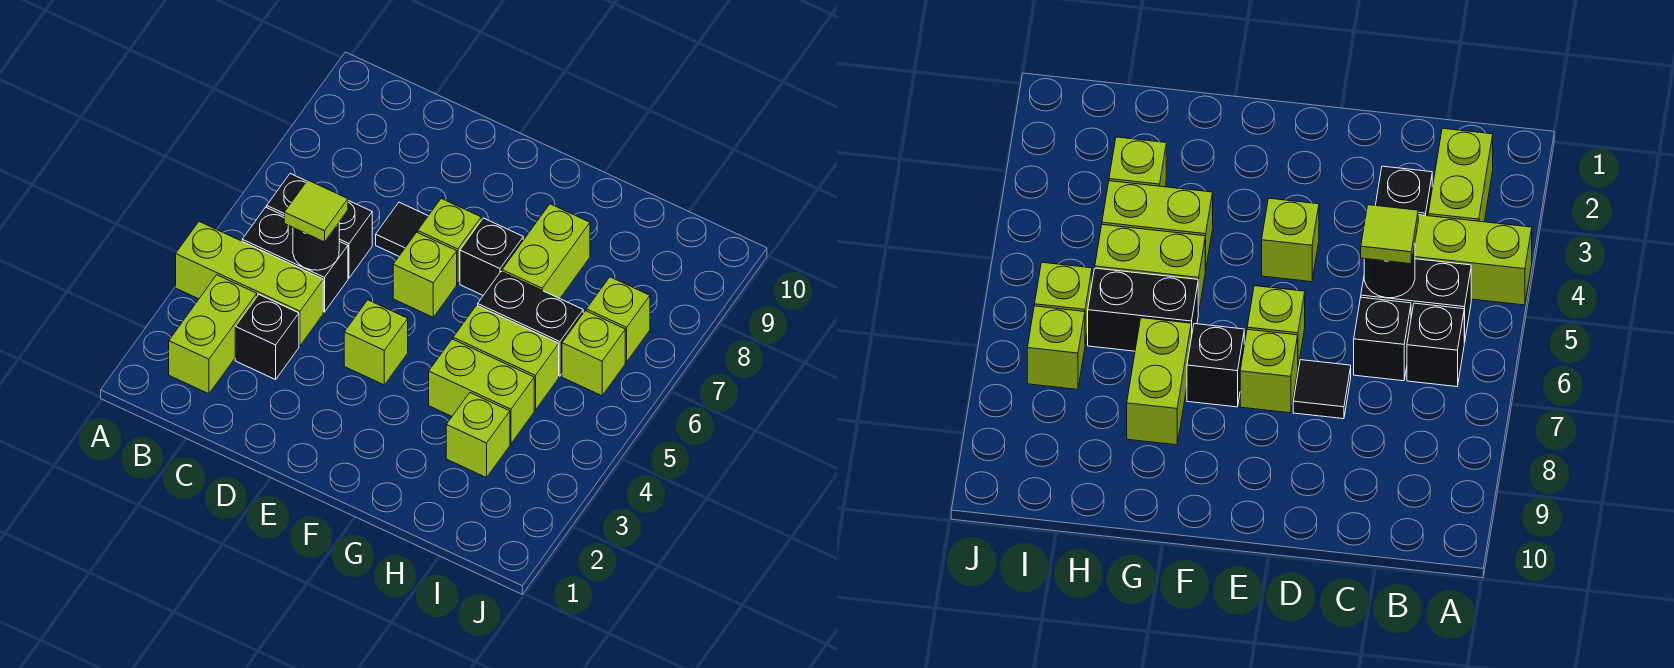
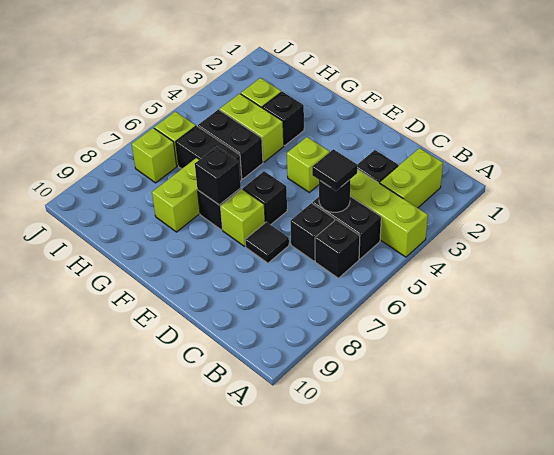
lime tile C5 level 3 -> black tile C5 level 3
lime brick E6 level 1 -> black brick E6 level 1
none -> black brick F7 level 2
none -> black brick G3 level 1
lime brick G5:H5 level 1 -> black brick G5:H5 level 1

